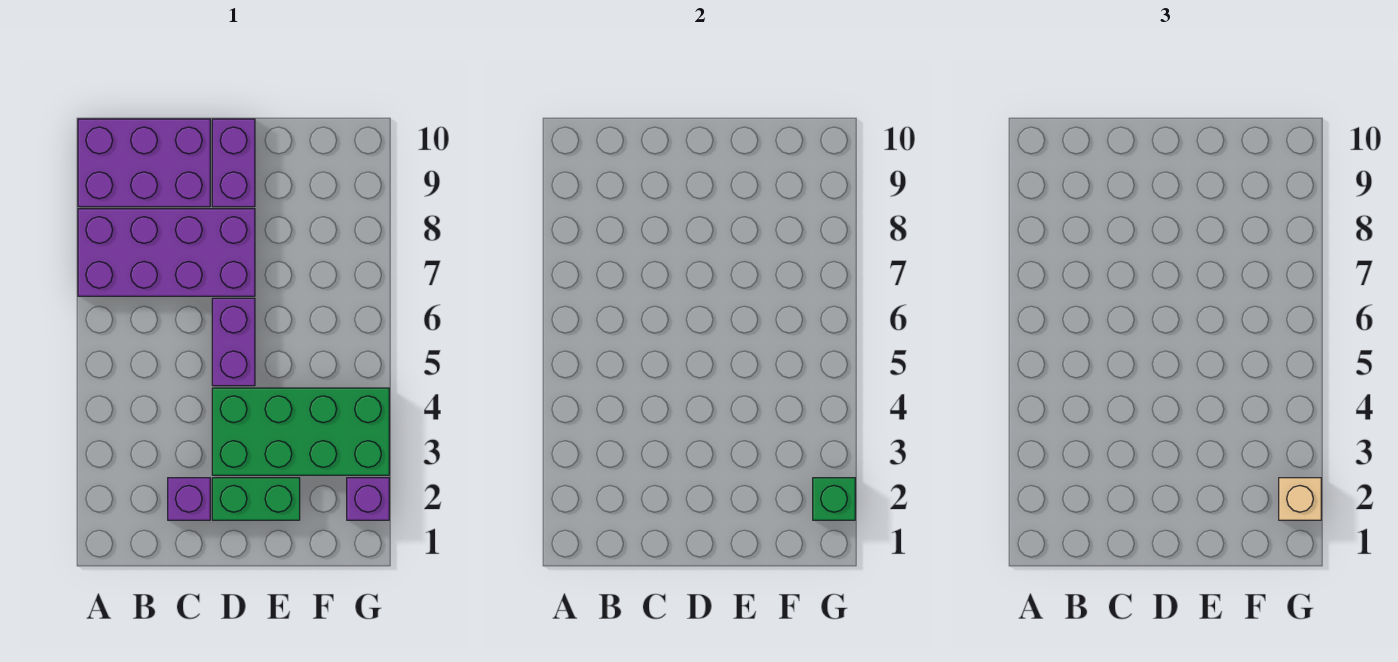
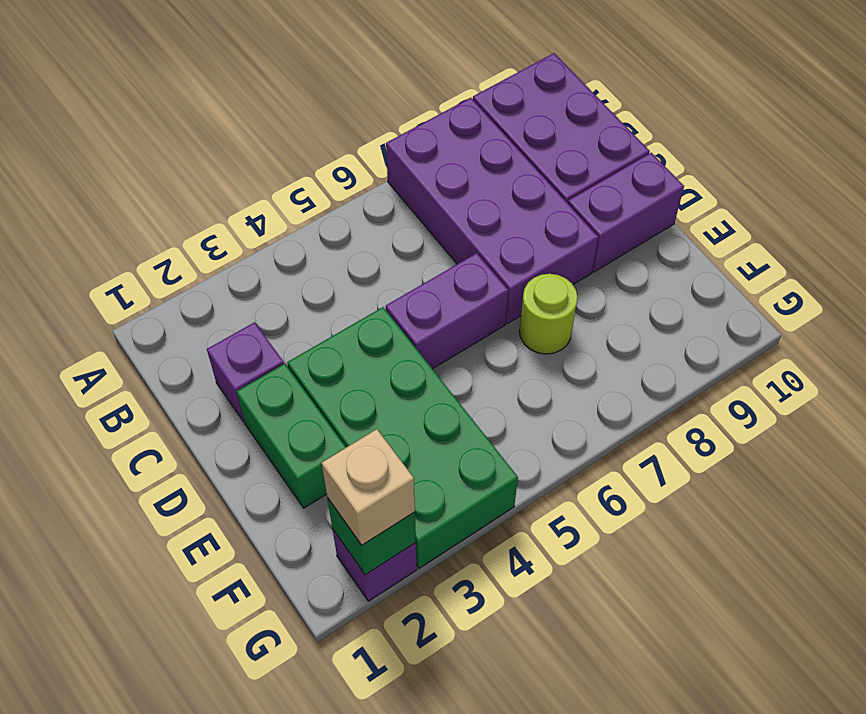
none -> lime round brick E7 level 1

